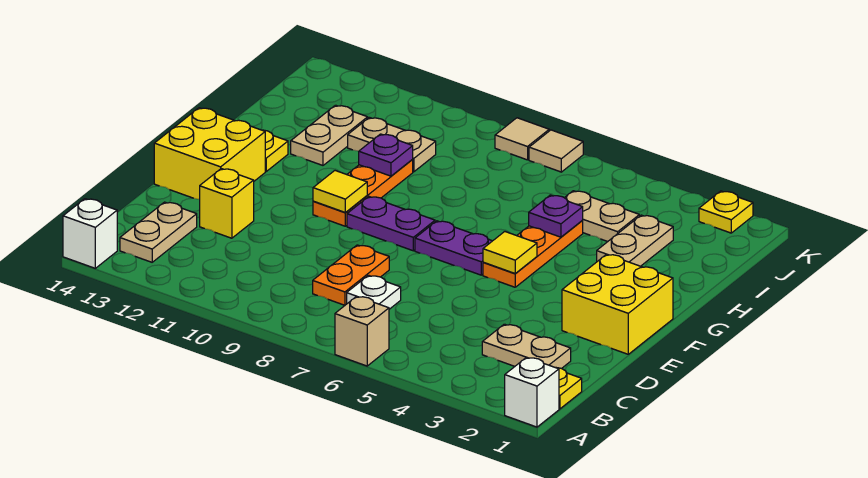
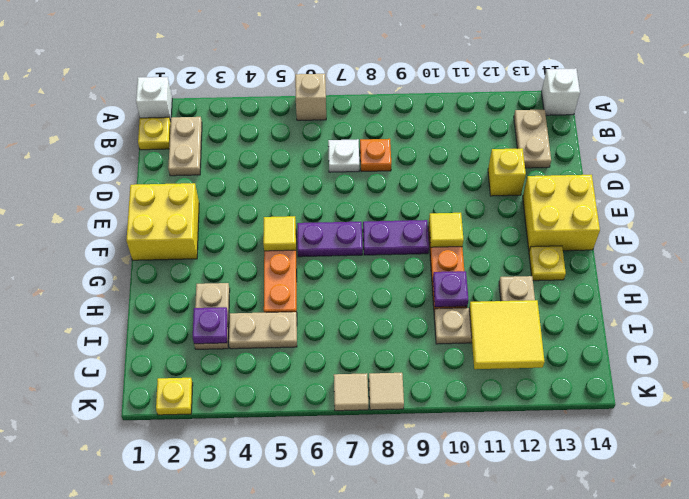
tan plate C2:C3 level 1 -> tan plate B2:C2 level 1
orange plate C8:D8 level 1 -> orange plate C8 level 1
purple plate H5 level 2 -> purple plate I3 level 2
none -> yellow tile I11:J12 level 2

